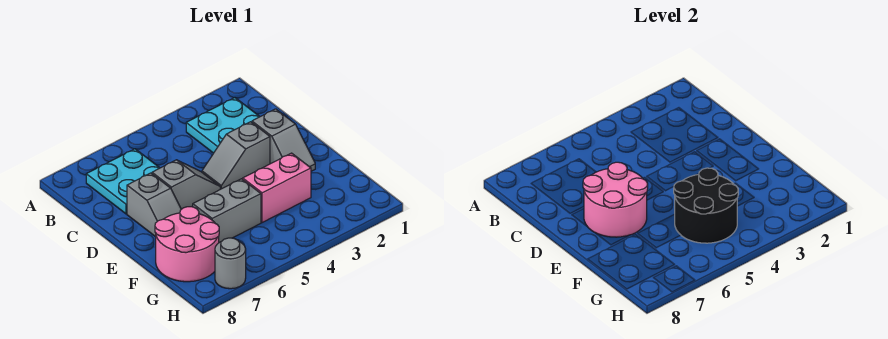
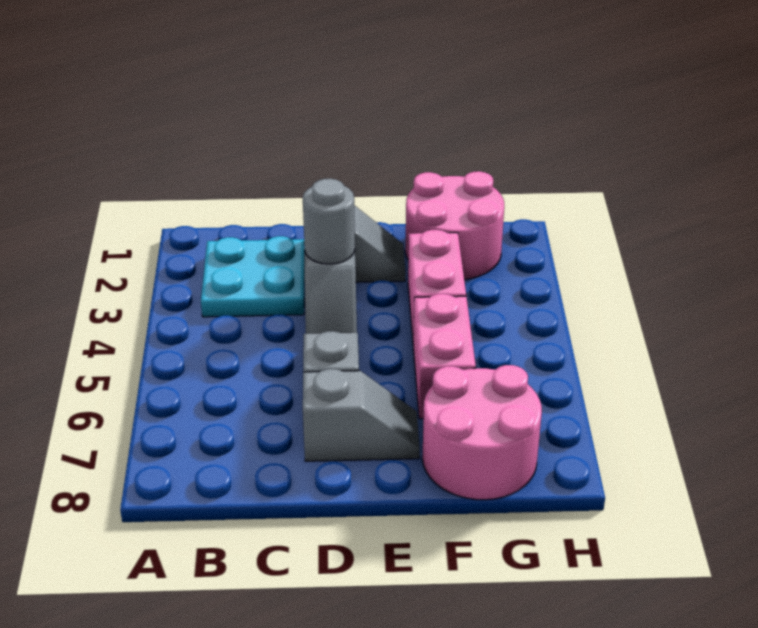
cyan plate B6:C7 level 1 -> none
pink round brick D6:E7 level 2 -> pink round brick F1:G2 level 1
black round brick F4:G5 level 2 -> none
grey brick F5:F6 level 1 -> pink brick F5:F6 level 1
grey round brick H7 level 1 -> grey round brick D3 level 2

